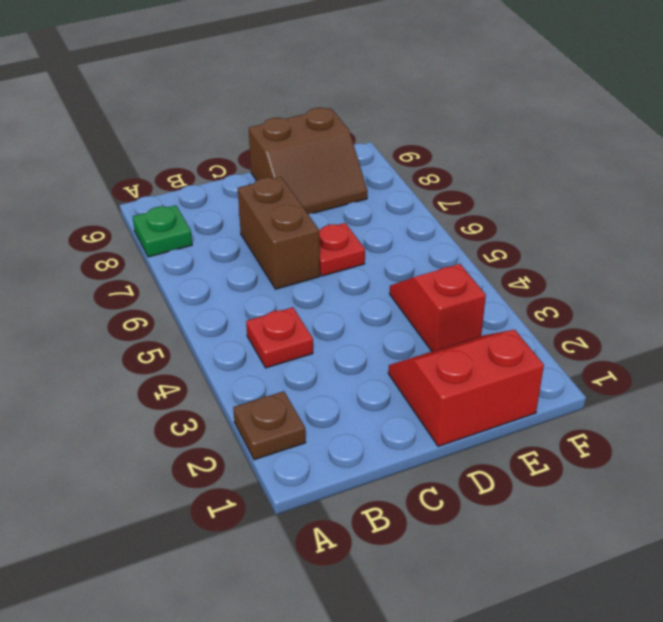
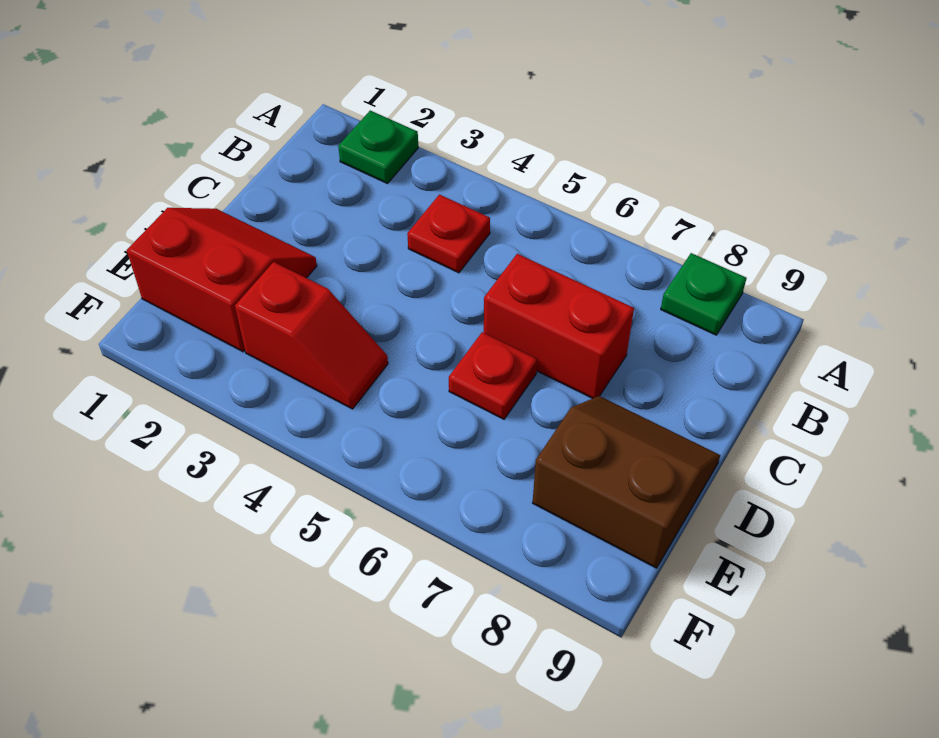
brown plate A2 level 1 -> green plate A2 level 1
brown brick C6:C7 level 1 -> red brick C6:C7 level 1
red slope D1:E2 level 1 top 1 -> red slope D1:E2 level 1 top E
brown slope D8:E9 level 1 top 9 -> brown slope D8:E9 level 1 top E

